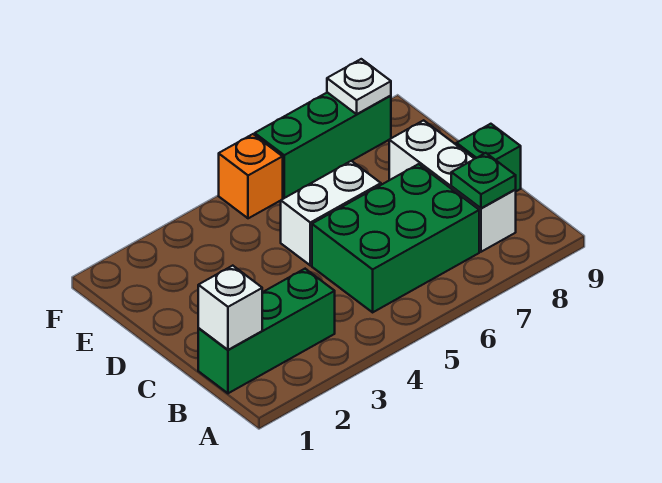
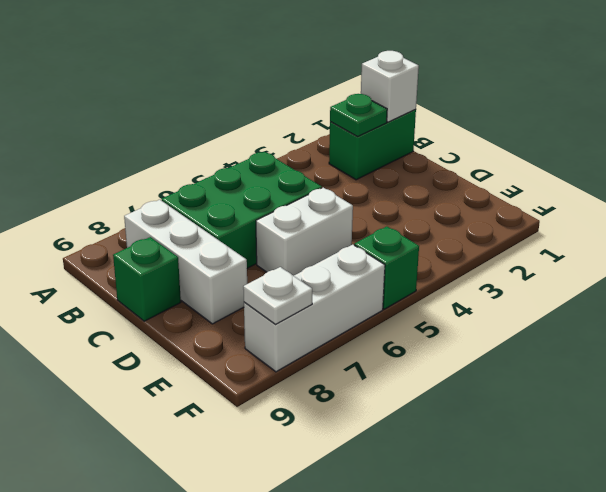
green brick B1:B3 level 1 -> green brick B1:B2 level 1
green plate B8 level 2 -> green plate B2 level 2
orange brick F5 level 1 -> green brick F5 level 1
green brick F6:F8 level 1 -> white brick F6:F8 level 1

